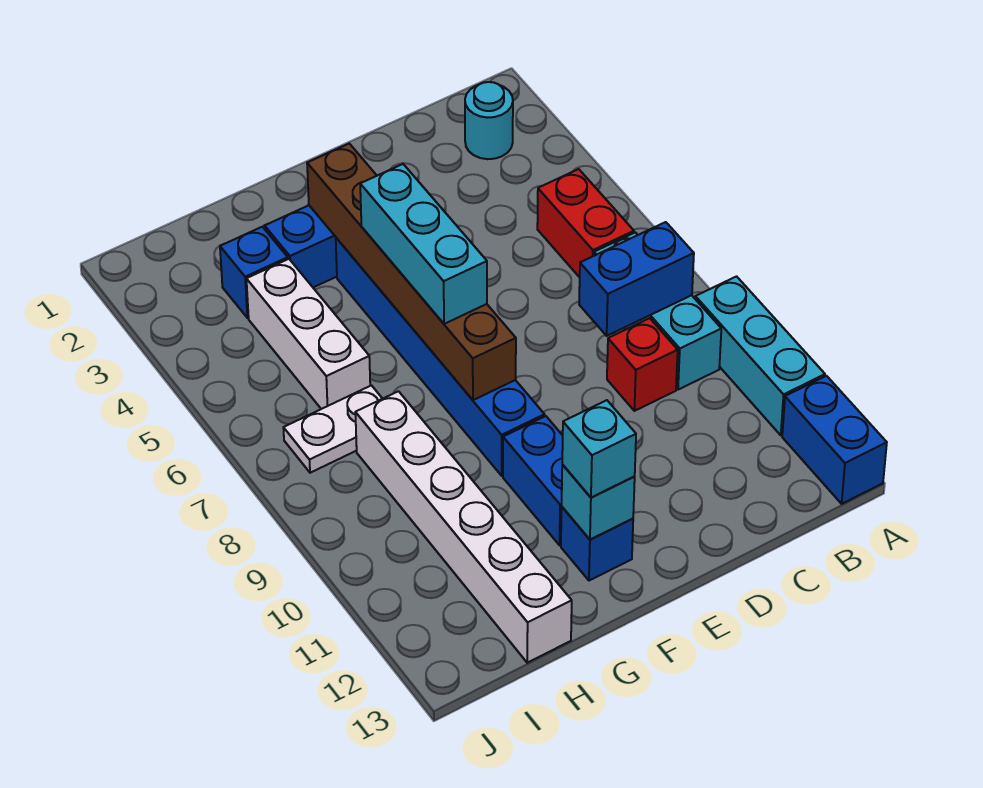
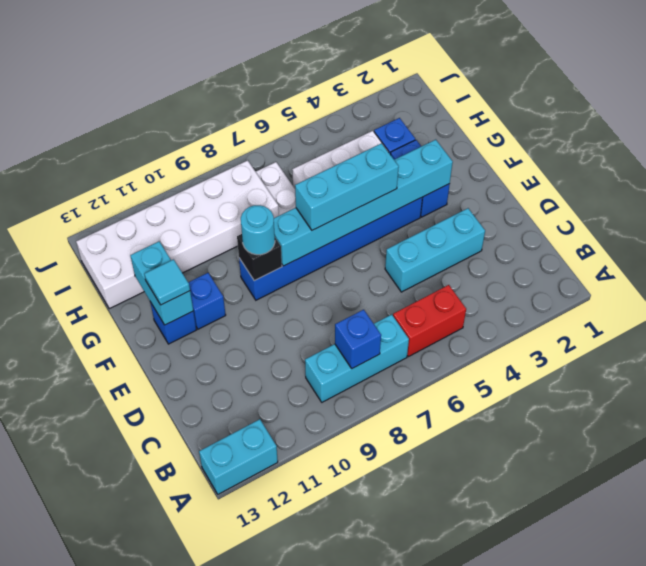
cyan brick A9:A11 level 1 -> cyan brick D3:D5 level 1
blue brick A12:A13 level 1 -> cyan brick A12:A13 level 1
cyan round brick B2 level 1 -> cyan round brick F9 level 3
blue brick B8:C8 level 2 -> blue brick B8 level 2
red brick C9 level 1 -> none
brown brick F3:F8 level 2 -> cyan brick F3:F8 level 2
none -> black brick F9 level 2
blue brick F10:F11 level 1 -> blue brick F11 level 1
cyan brick F12 level 2 -> cyan brick F12:G12 level 2
cyan brick F12 level 3 -> cyan tile F12 level 3
white brick H8:H13 level 1 -> white brick H8:I13 level 1

